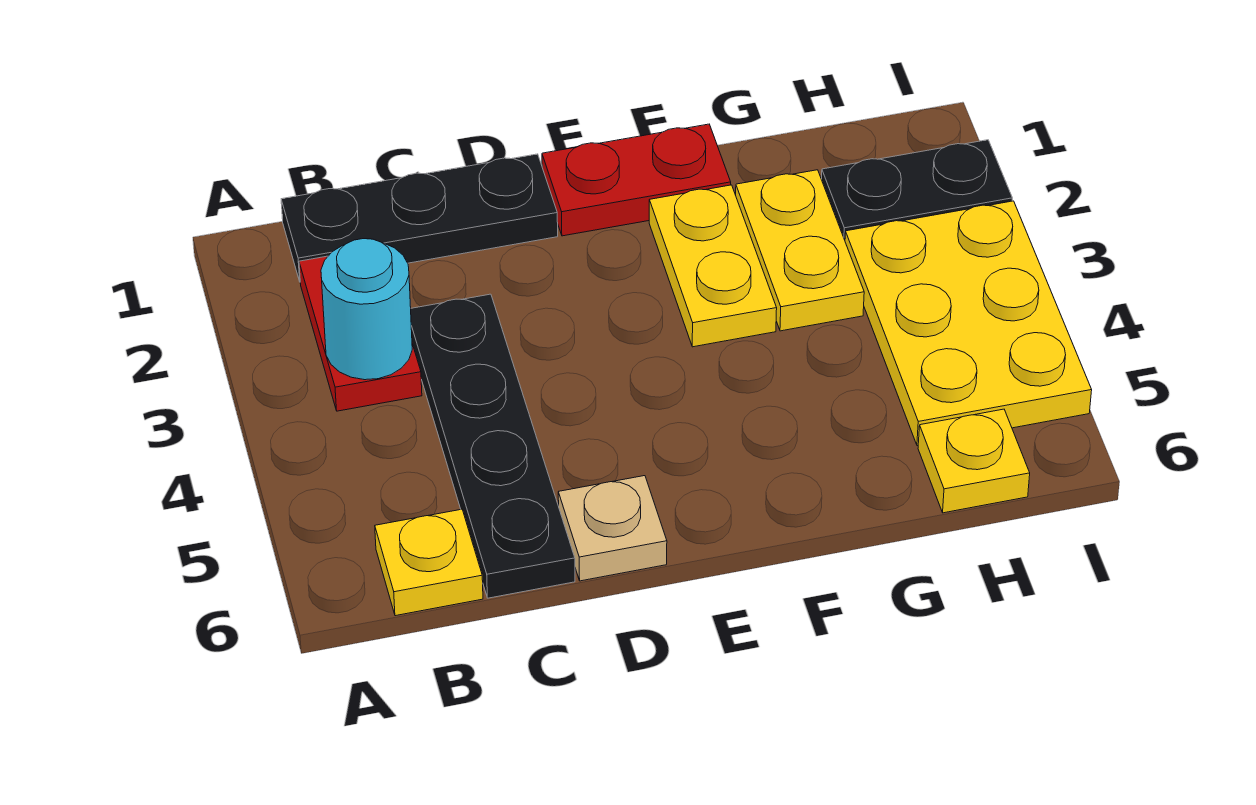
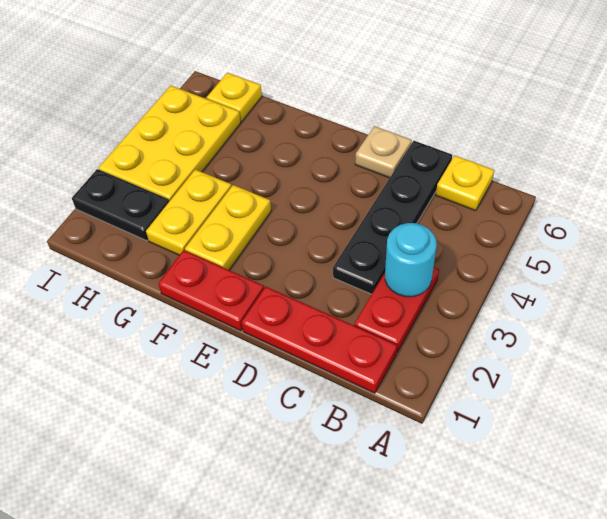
black plate B1:D1 level 1 -> red plate B1:D1 level 1

